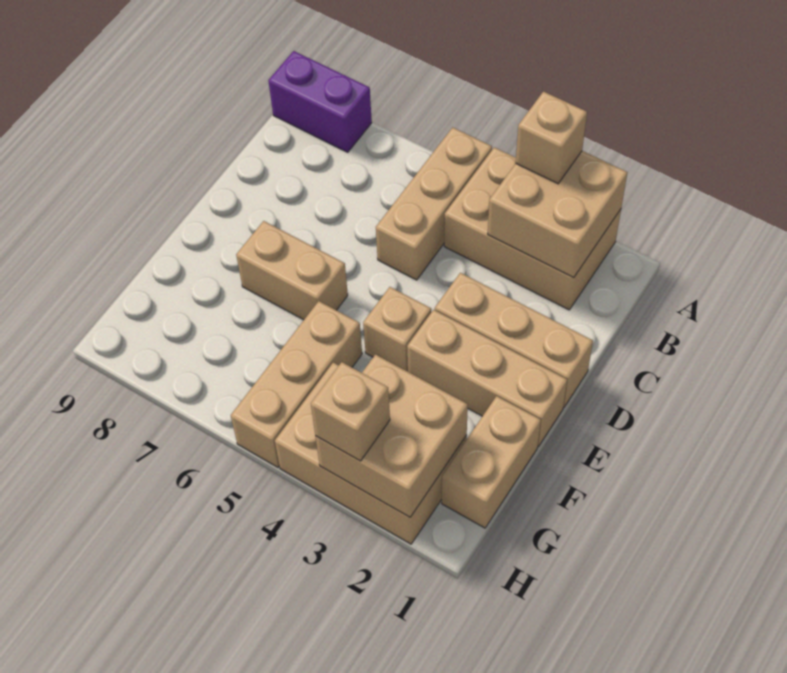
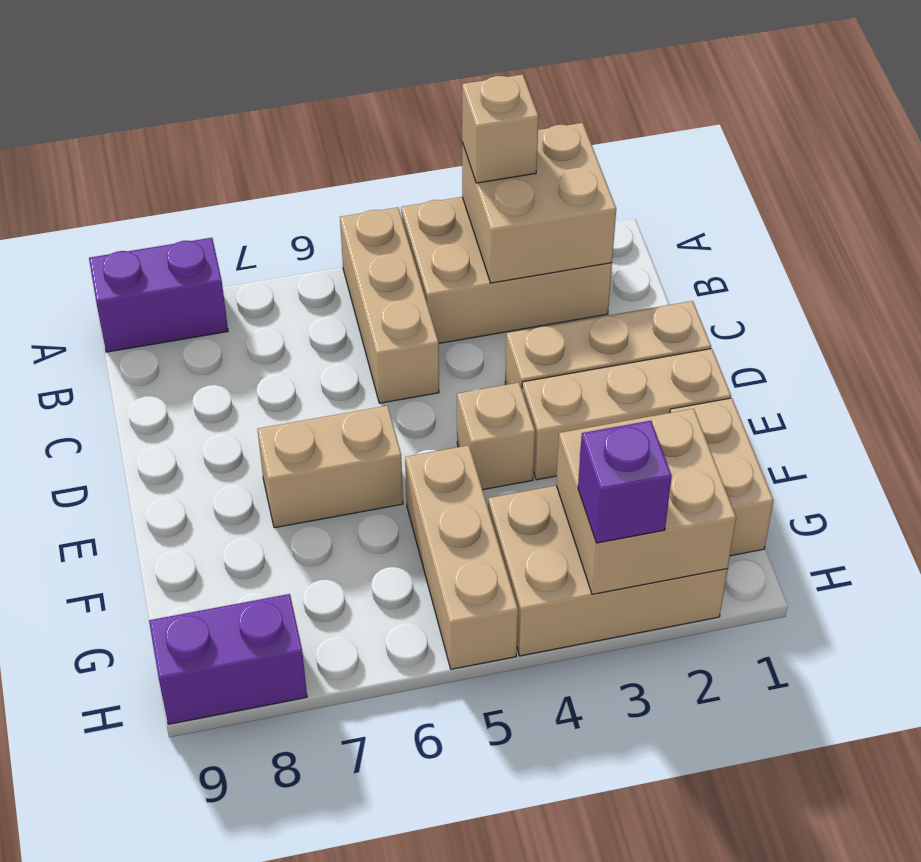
tan brick H3 level 3 -> purple brick H3 level 3
none -> purple brick H8:H9 level 1

